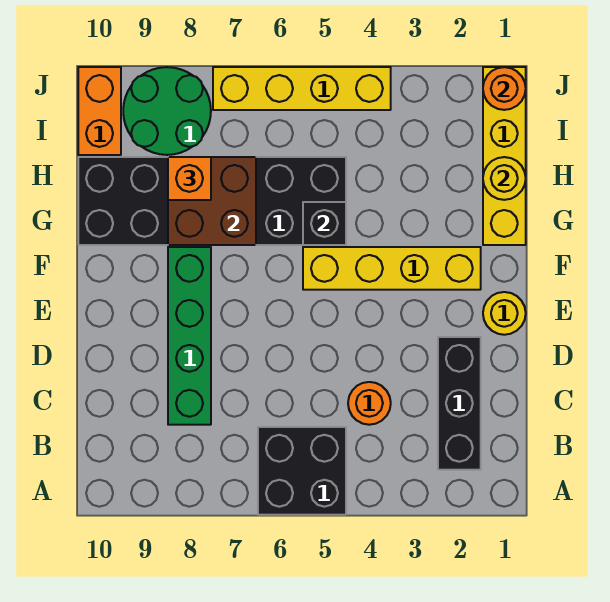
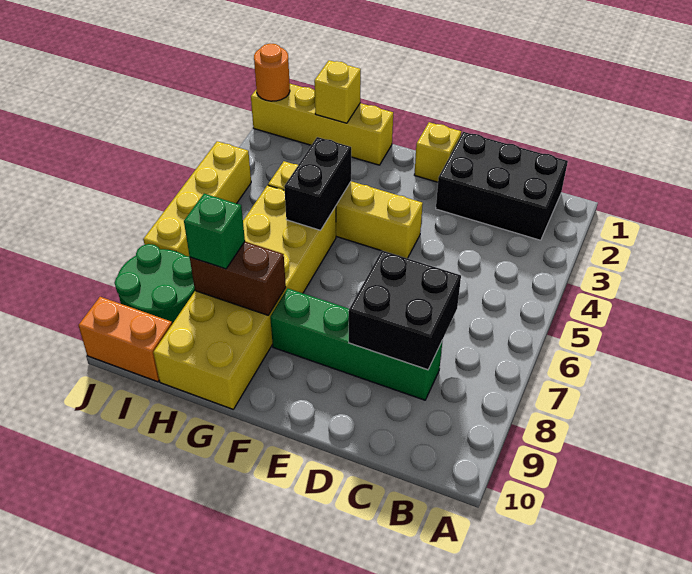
black brick A5:B6 level 1 -> black brick C7:D8 level 2
black brick B2:D2 level 1 -> black brick B1:D2 level 1
orange round brick C4 level 1 -> none
yellow round brick E1 level 1 -> yellow brick E1 level 1
yellow brick F2:F5 level 1 -> yellow brick E4:H4 level 1
black brick G5:H10 level 1 -> yellow brick G5:H10 level 1
black brick G5 level 2 -> black brick G4:G5 level 2
brown brick G7:H8 level 2 -> brown brick G8:H8 level 2
yellow round brick H1 level 2 -> yellow brick H1 level 2
orange brick H8 level 3 -> green brick H8 level 3

